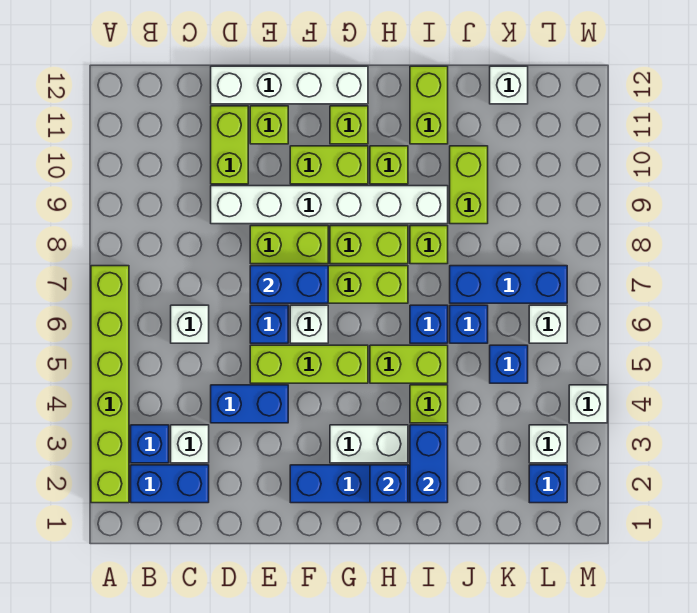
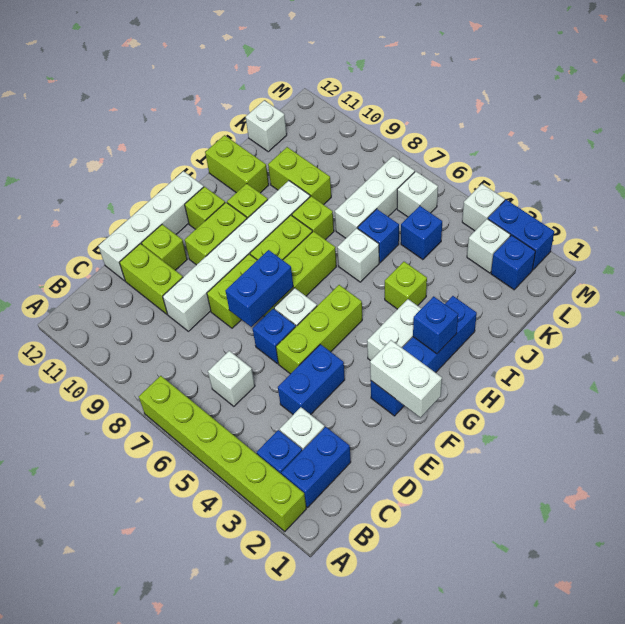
none -> white brick F1:F2 level 2
lime brick H5:I5 level 1 -> none
blue brick I2:I3 level 2 -> blue brick M2:M3 level 1
blue brick I6 level 1 -> white brick I6 level 1
blue brick J7:L7 level 1 -> white brick J7:L7 level 1

